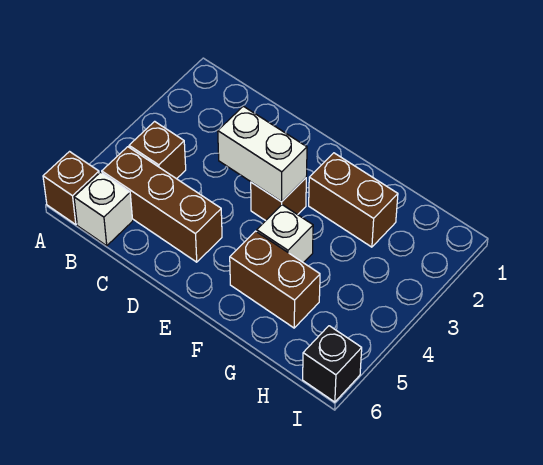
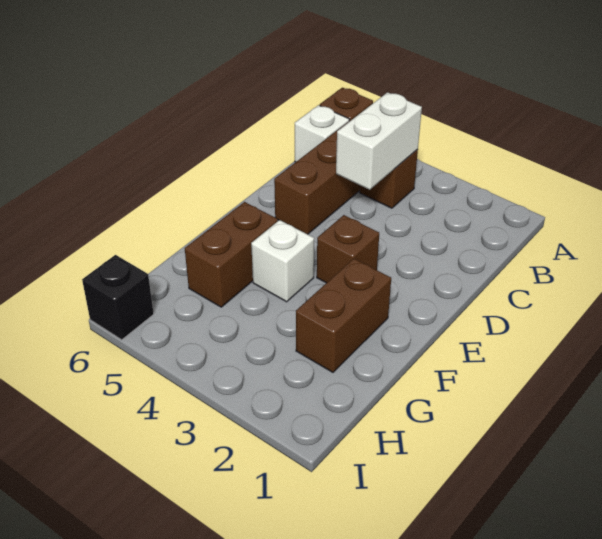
white brick D3:E3 level 2 -> white brick B4:C4 level 2

